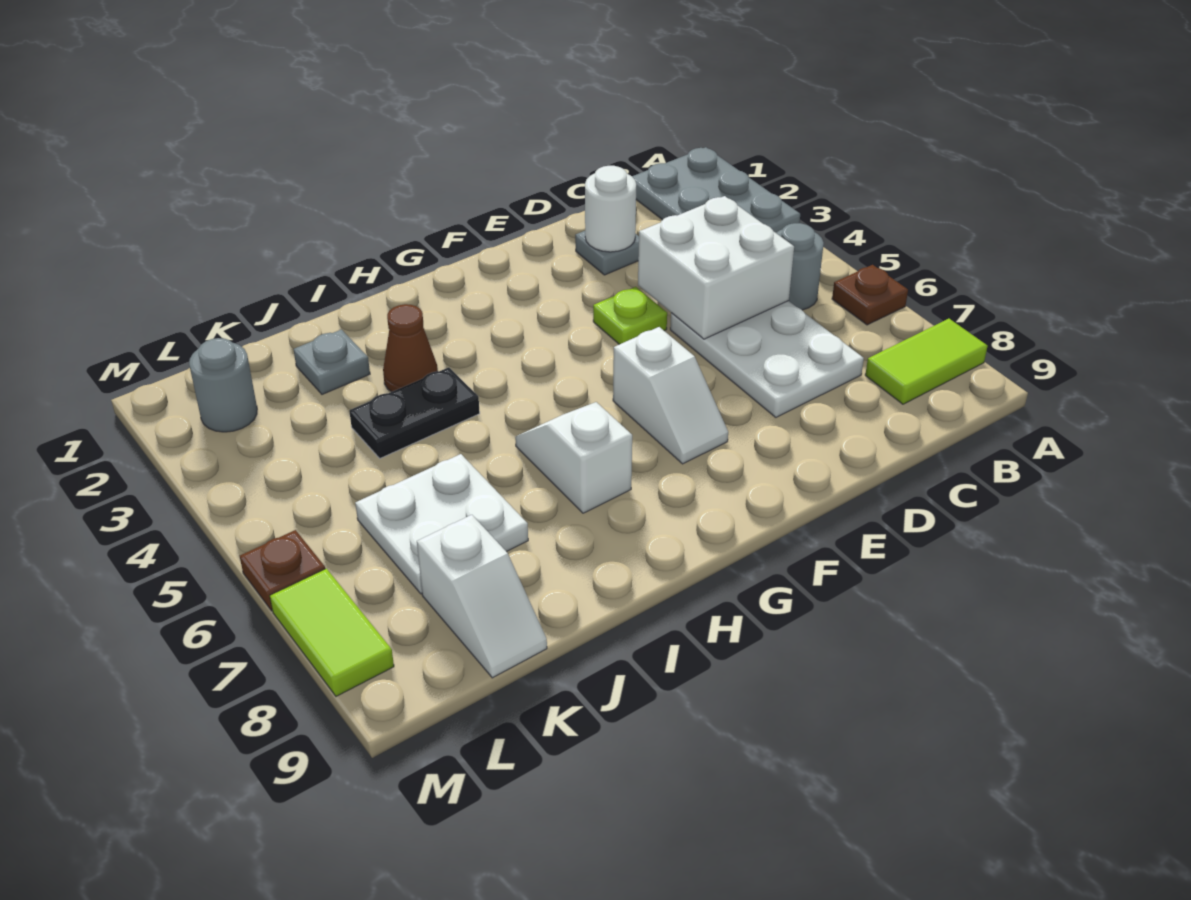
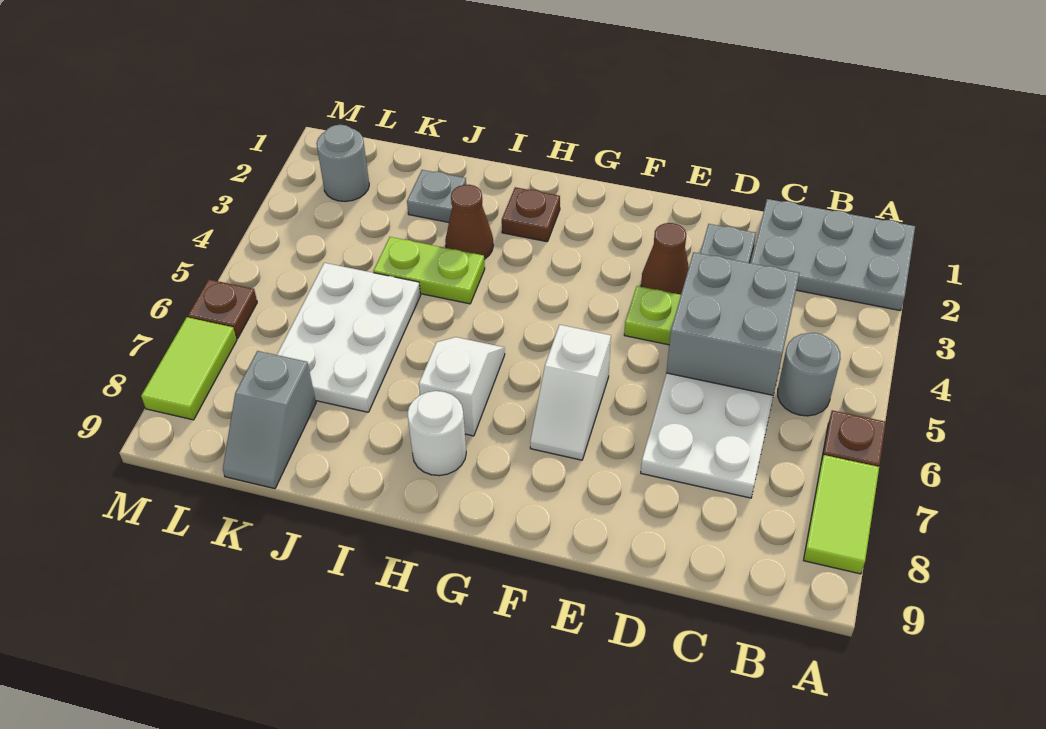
grey plate A1:B3 level 1 -> grey plate A1:C2 level 1
lime tile A8:B8 level 1 -> lime tile A7:A8 level 1
white brick C4:D5 level 2 -> grey brick C4:D5 level 2
white round brick D2 level 2 -> white round brick H8 level 1
none -> brown cone E3 level 1
none -> brown plate H2 level 1
black plate I4:J4 level 1 -> lime plate I4:J4 level 1
white plate J6:K7 level 1 -> white plate J5:K7 level 1
white slope K8:K9 level 1 top 8 -> grey slope K8:K9 level 1 top 8

